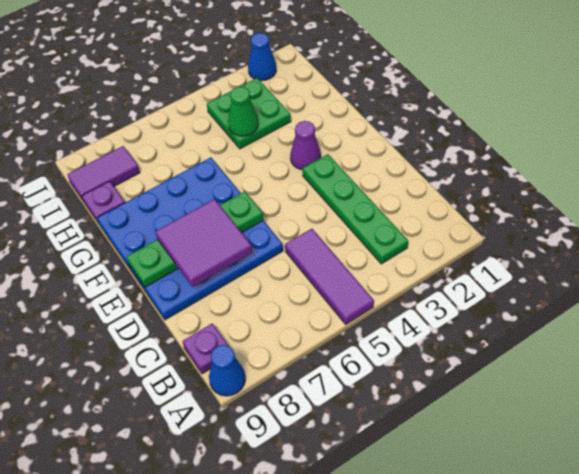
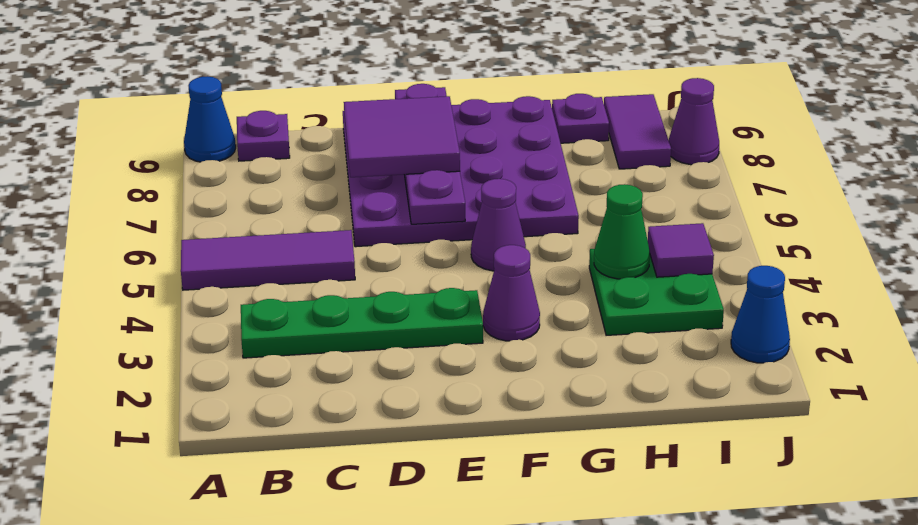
blue plate D6:G9 level 1 -> purple plate D6:G9 level 1
green plate E6:E9 level 2 -> purple plate E6:E9 level 2
none -> purple cone F5 level 1
none -> purple tile I4 level 2
none -> purple cone J8 level 1

